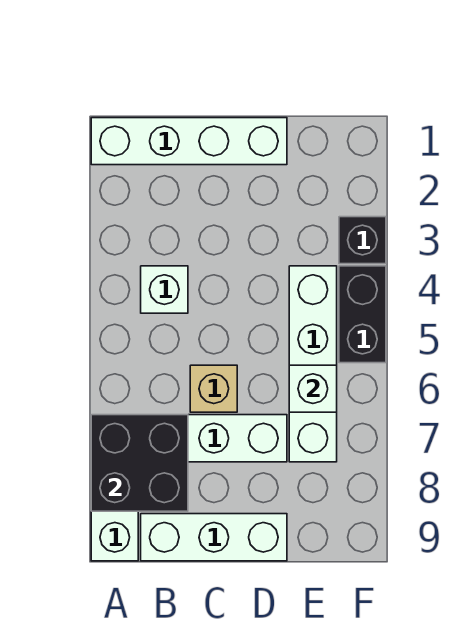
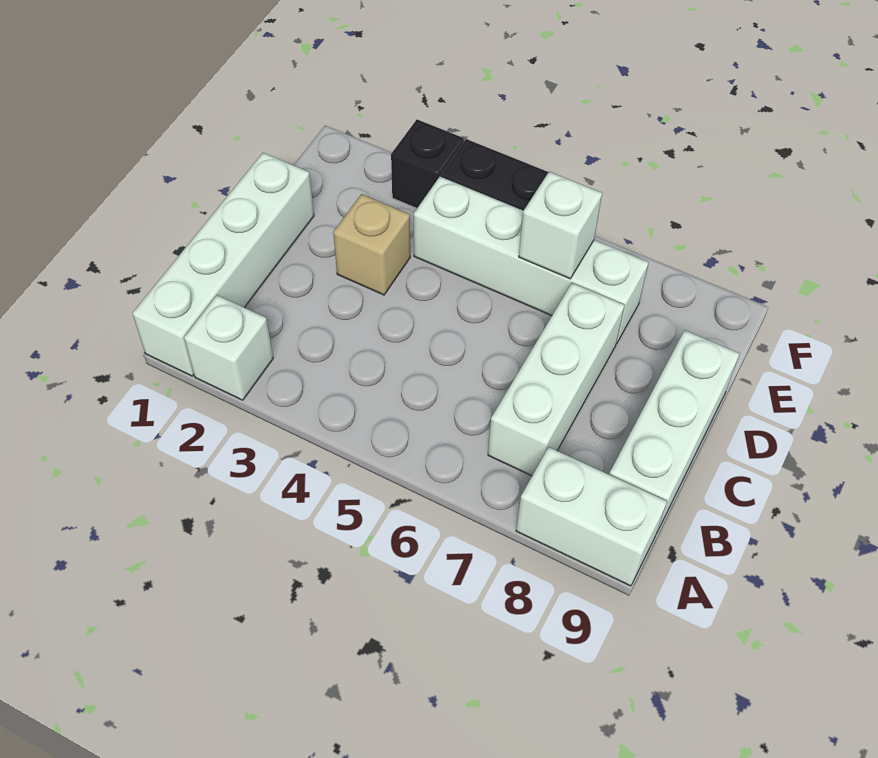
black brick A7:B8 level 2 -> none
white brick B4 level 1 -> white brick A2 level 1
tan brick C6 level 1 -> tan brick D3 level 1

